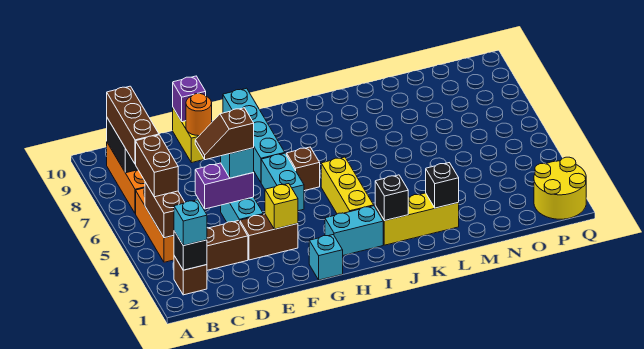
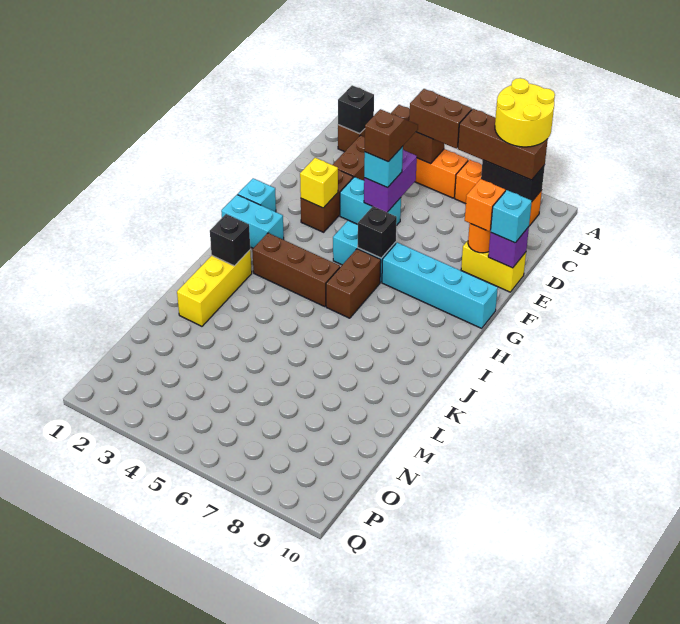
cyan brick B2 level 3 -> cyan brick E10 level 3
none -> orange brick E9 level 3
cyan brick H2:I2 level 1 -> cyan brick H1:H2 level 1
brown brick H6 level 1 -> brown brick H6:I6 level 1
yellow brick I3:I5 level 1 -> brown brick I3:I5 level 1
black brick L2 level 2 -> black brick G6 level 2
yellow round brick P1:Q2 level 1 -> yellow round brick A8:B9 level 4

